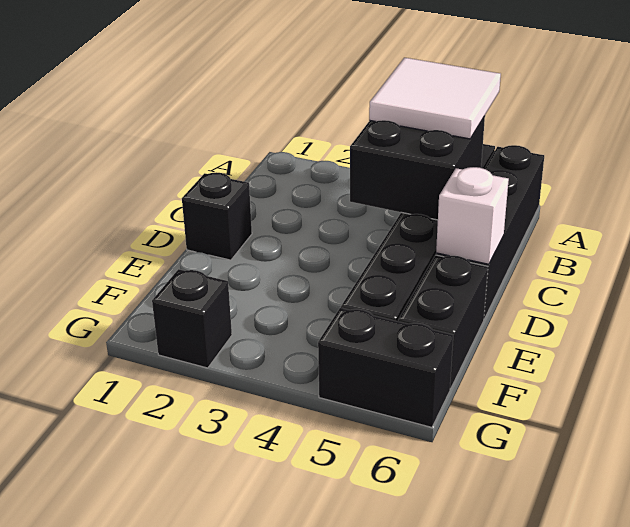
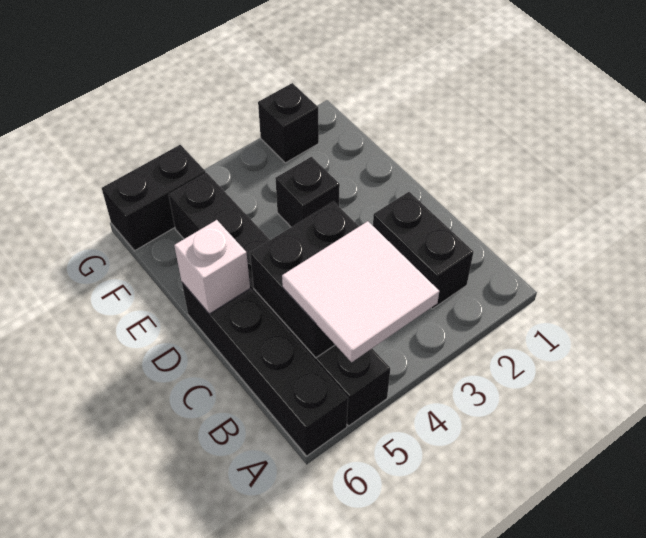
black brick D1 level 1 -> black brick E3 level 1
black brick E6:F6 level 1 -> black brick B2:C2 level 1

